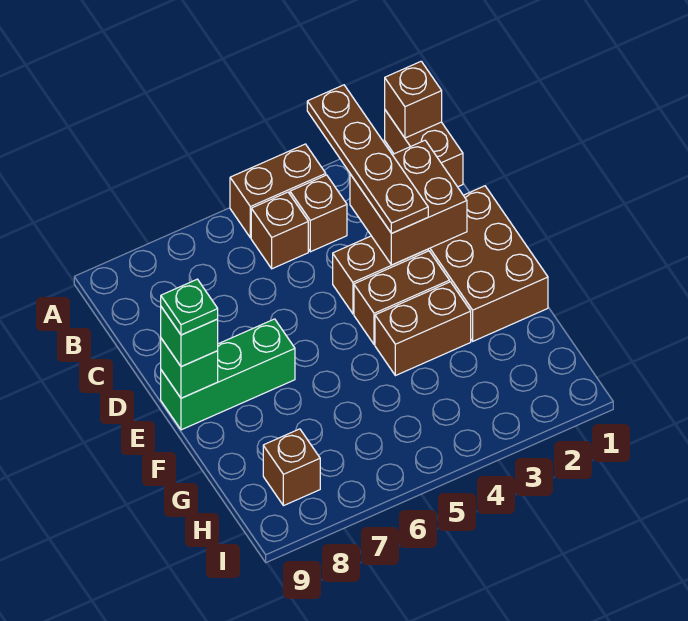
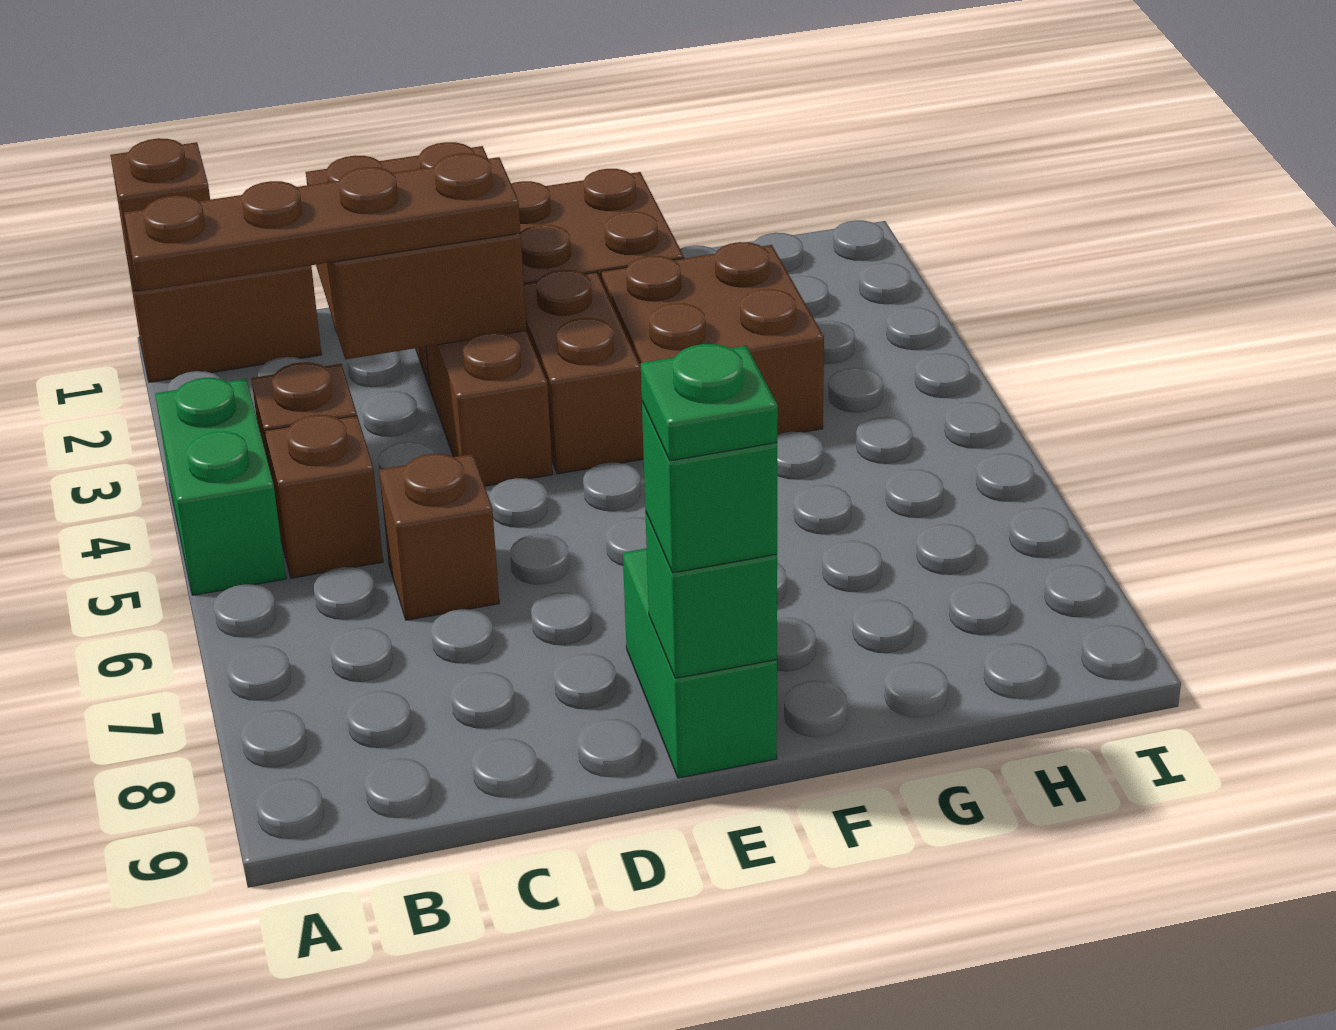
brown brick A4:A5 level 1 -> green brick A4:A5 level 1
green brick E7:E9 level 1 -> green brick E8:E9 level 1
brown brick F3:F4 level 1 -> brown brick F3:G4 level 1
brown brick H8 level 1 -> brown brick C6 level 1

